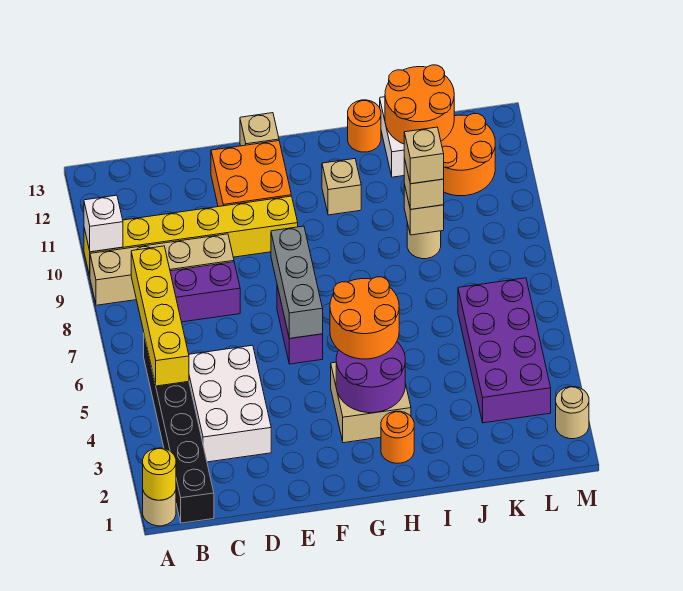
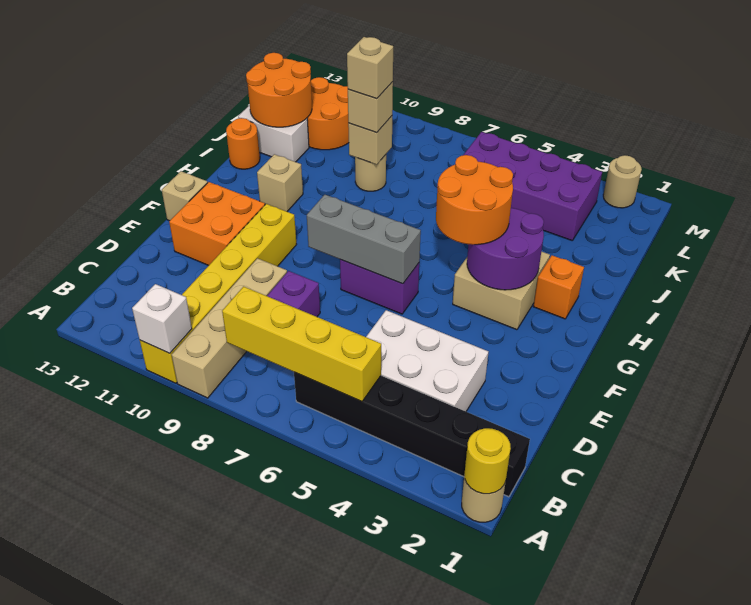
orange round brick H2 level 1 -> orange brick H2 level 1

